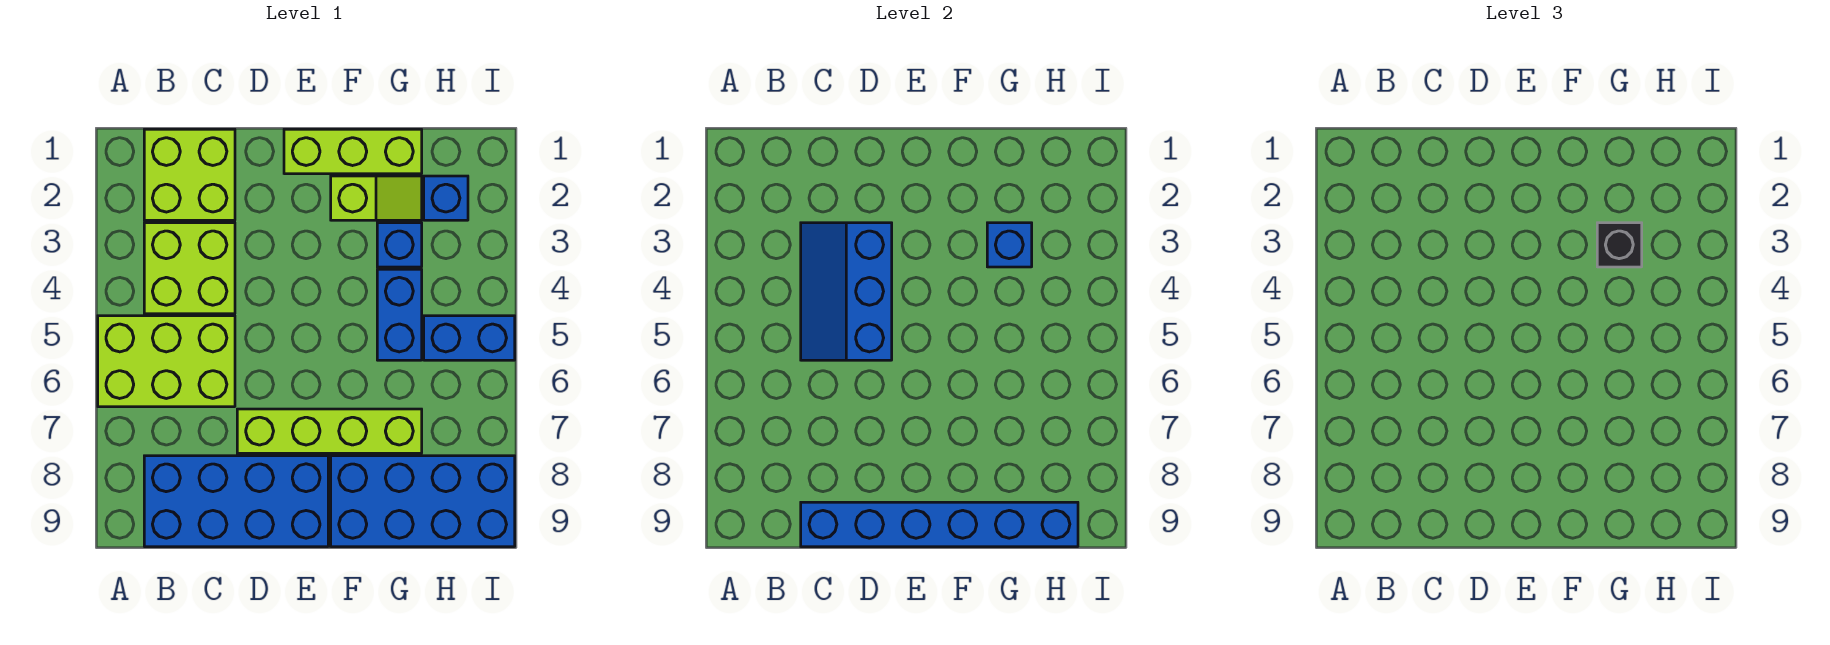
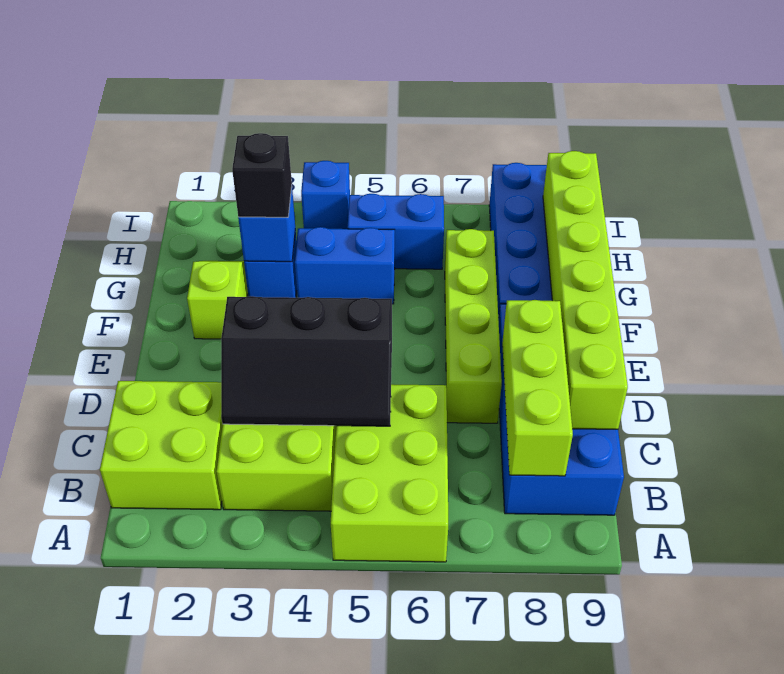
blue slope C3:D5 level 2 top D -> black slope C3:D5 level 2 top D
blue brick C9:H9 level 2 -> lime brick C9:H9 level 2
lime brick E1:G1 level 1 -> lime brick B8:D8 level 2
blue brick H2 level 1 -> blue brick I4 level 1
blue brick H5:I5 level 1 -> blue brick H5:H6 level 1

